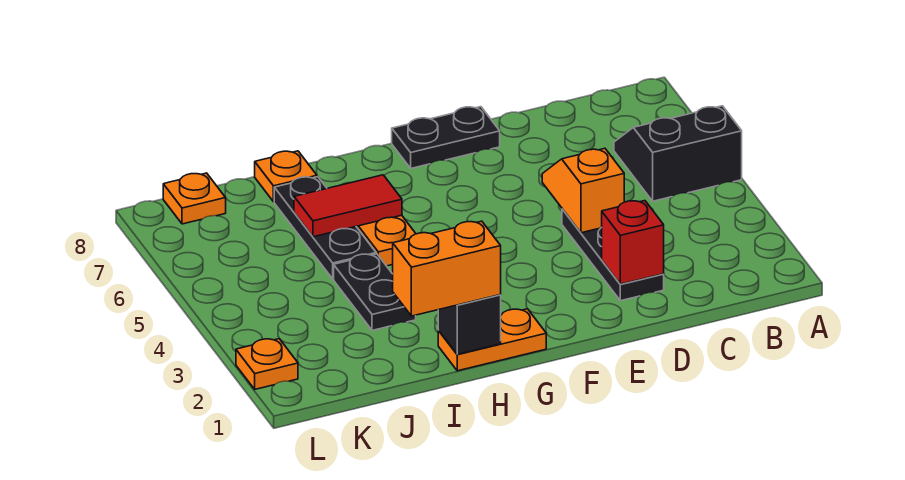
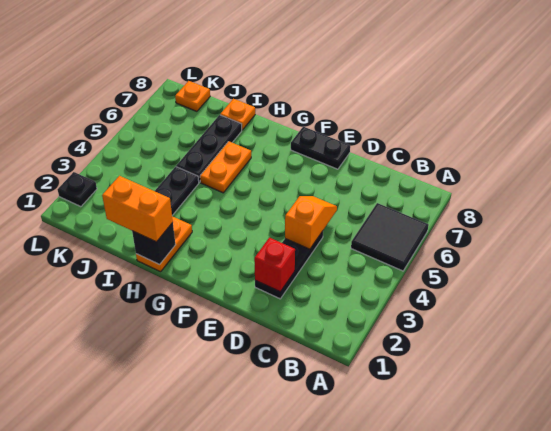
black slope A5:B6 level 1 top 5 -> black tile A5:B6 level 1
orange plate G1:H1 level 1 -> orange plate H1:H2 level 1
red tile H6:I6 level 2 -> none
orange plate L2 level 1 -> black plate L2 level 1

